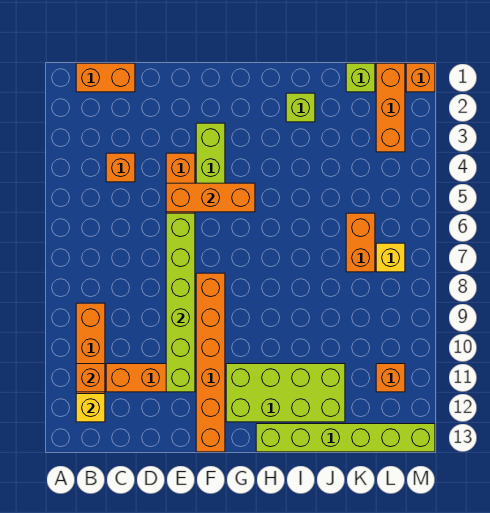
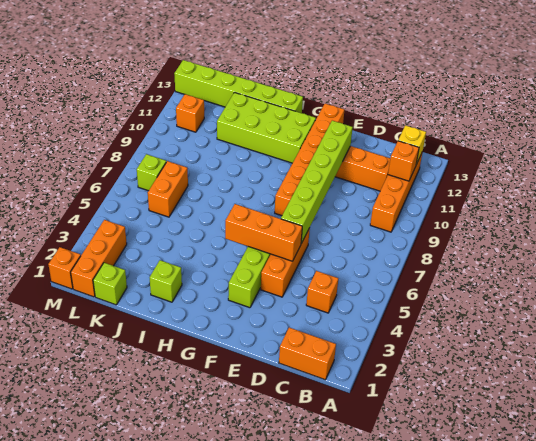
yellow brick L7 level 1 -> lime brick L7 level 1

